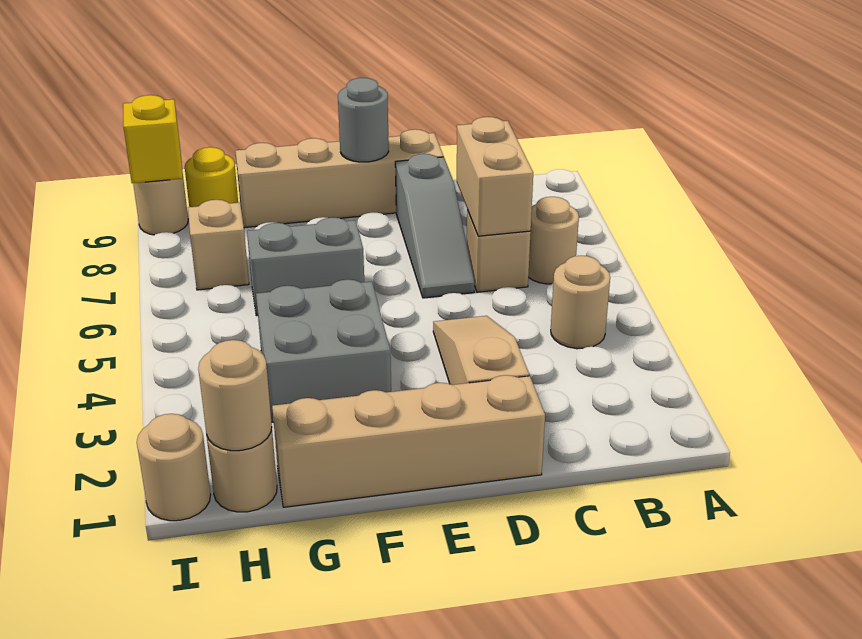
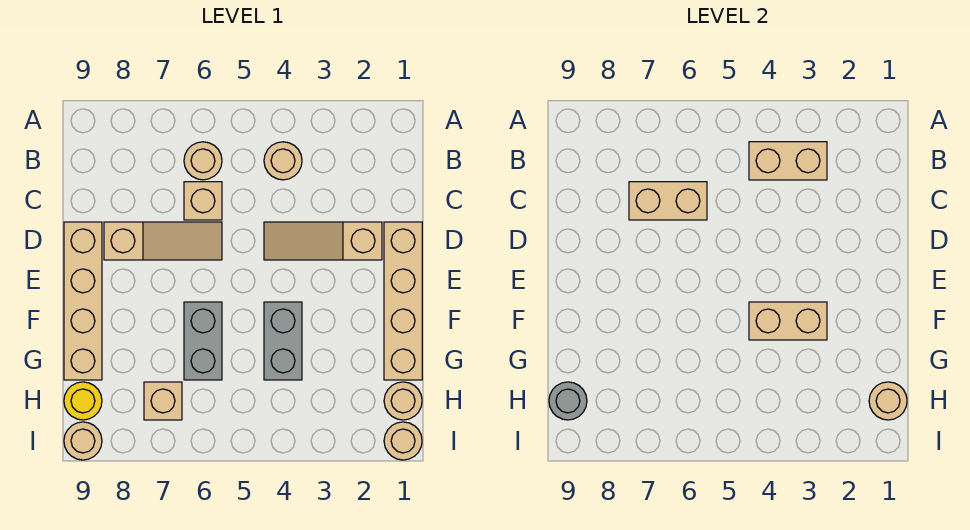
none -> tan brick B3:B4 level 2
grey slope D6:D8 level 1 top 8 -> tan slope D6:D8 level 1 top 8
grey round brick E9 level 2 -> grey round brick H9 level 2
grey brick F3:G4 level 1 -> grey brick F4:G4 level 1
none -> tan brick F3:F4 level 2
yellow brick I9 level 2 -> none

